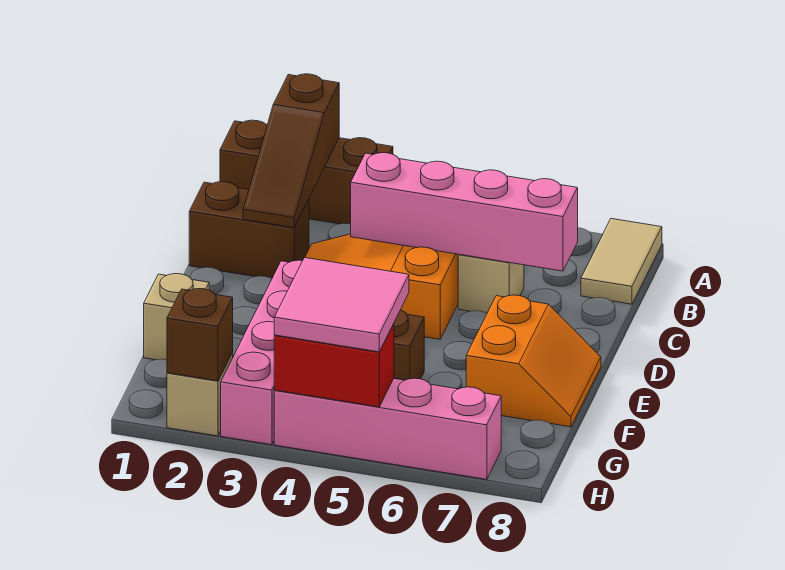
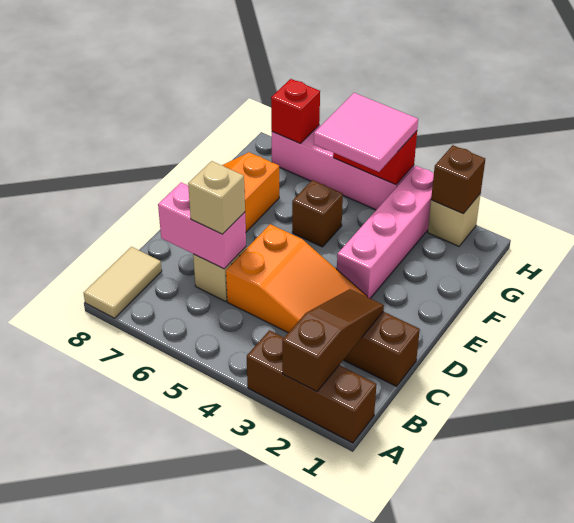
pink brick C4:C7 level 2 -> pink brick C6:C7 level 2
tan brick F1 level 1 -> tan brick C6 level 3
none -> red brick H7 level 2

